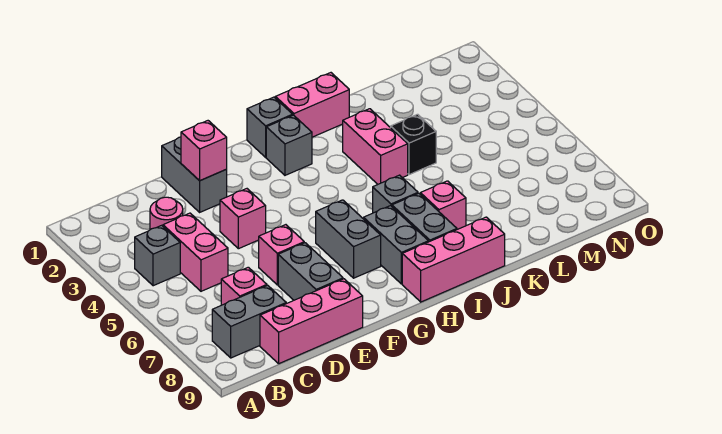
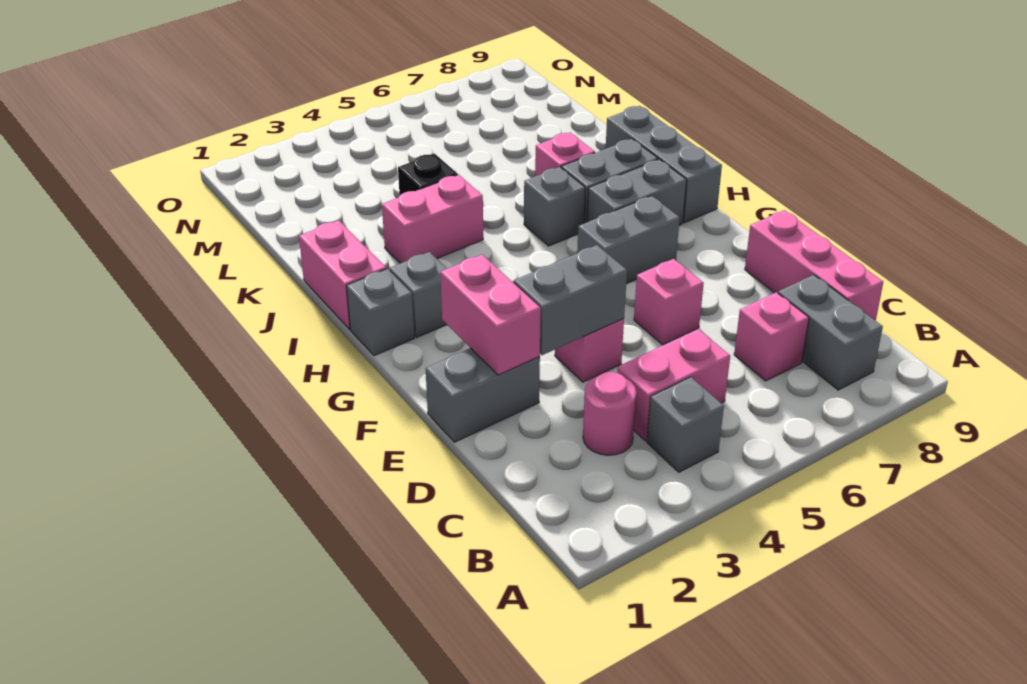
pink brick E2 level 2 -> pink brick E2:F2 level 2
grey brick E7:E8 level 1 -> grey brick E3:E4 level 2
pink brick H9:J9 level 1 -> grey brick H9:J9 level 1

